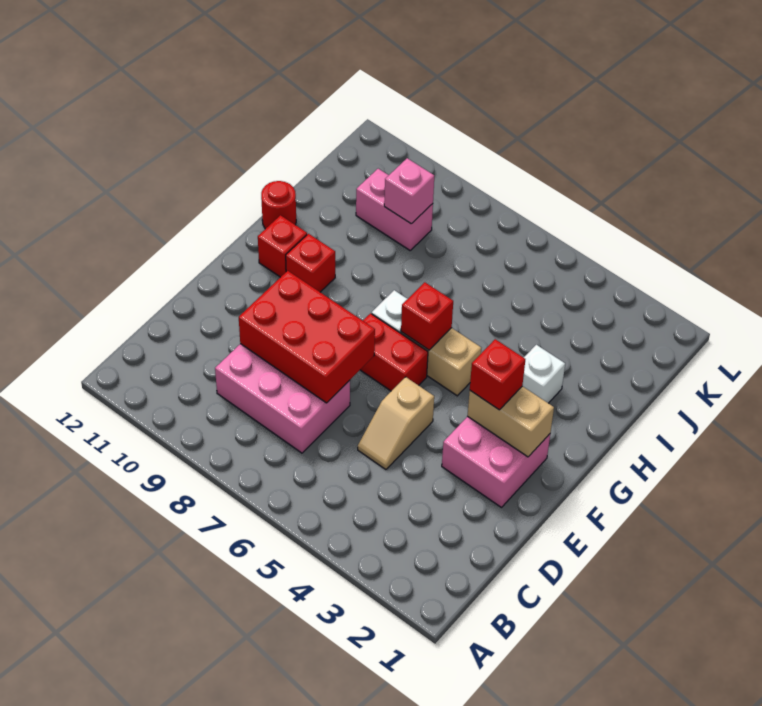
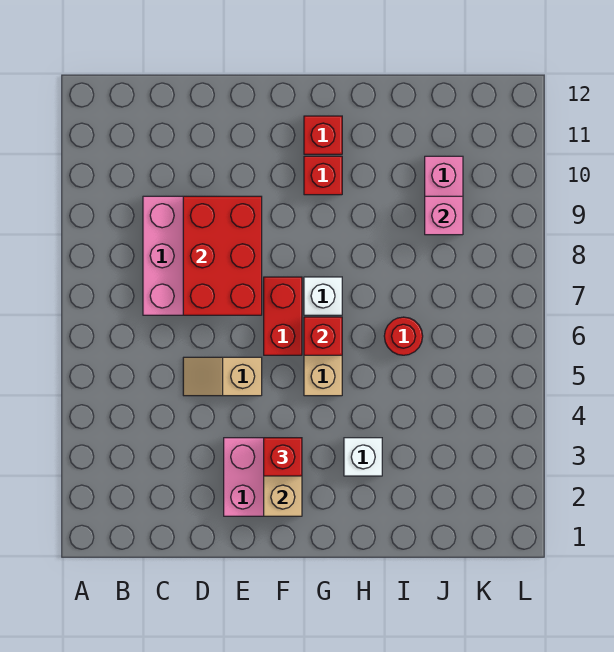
red round brick H12 level 1 -> red round brick I6 level 1

